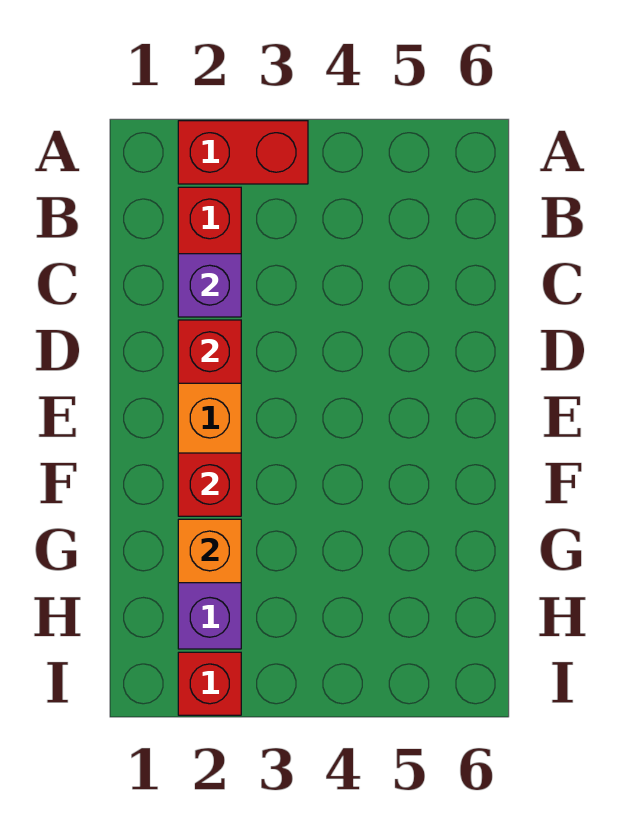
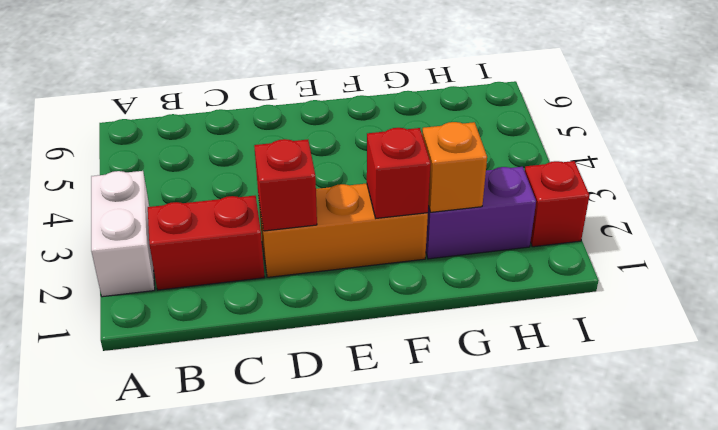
red brick A2:A3 level 1 -> white brick A2:A3 level 1
purple brick C2 level 2 -> none

